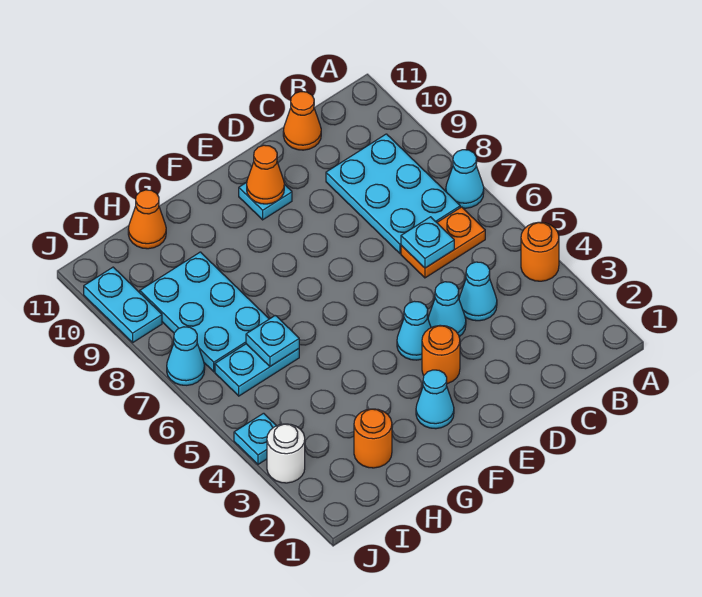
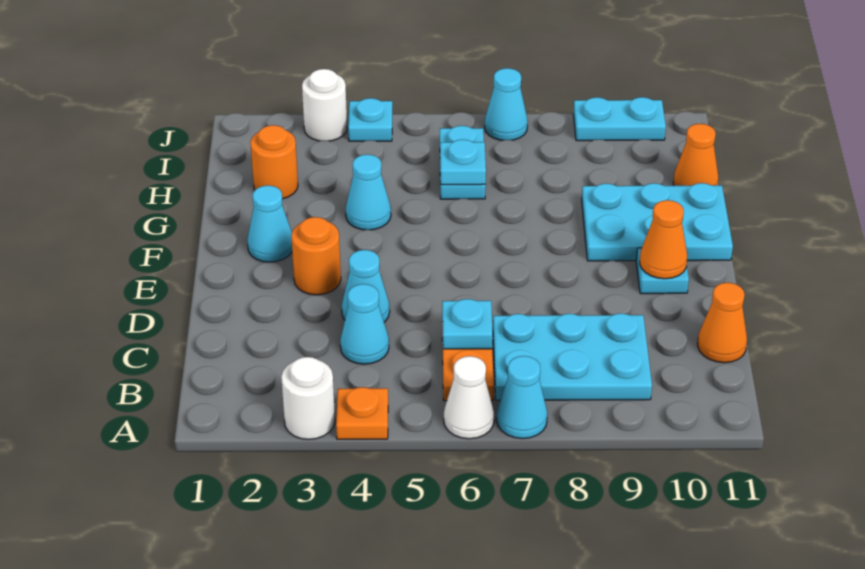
none -> white round brick A3 level 1
orange round brick A4 level 1 -> orange plate A4 level 1
none -> white cone A6 level 1
cyan cone E4 level 1 -> cyan cone G4 level 1
cyan plate H7:I9 level 1 -> cyan plate F9:G11 level 1

